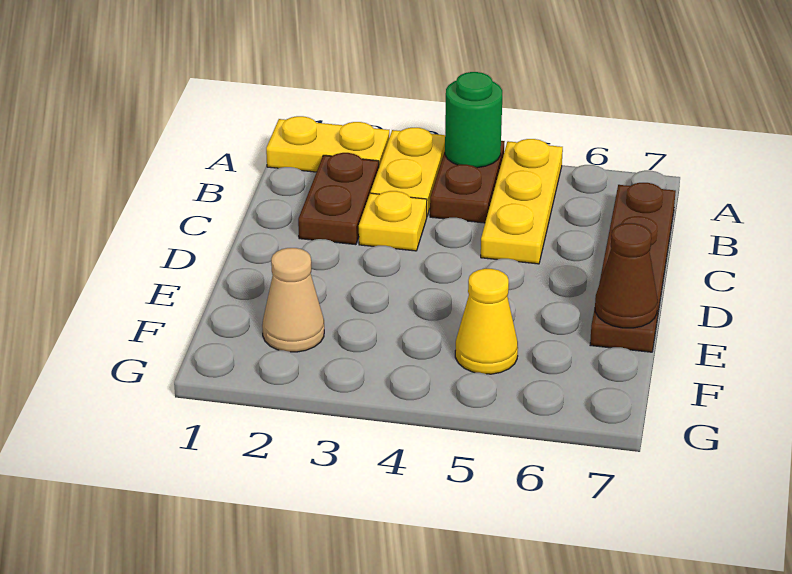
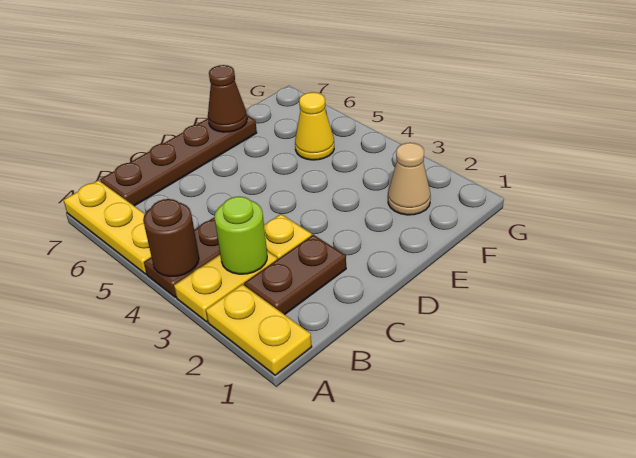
green round brick A4 level 2 -> brown round brick A4 level 2
yellow plate A5:C5 level 1 -> yellow plate A5:A7 level 1
none -> lime round brick B3 level 2

